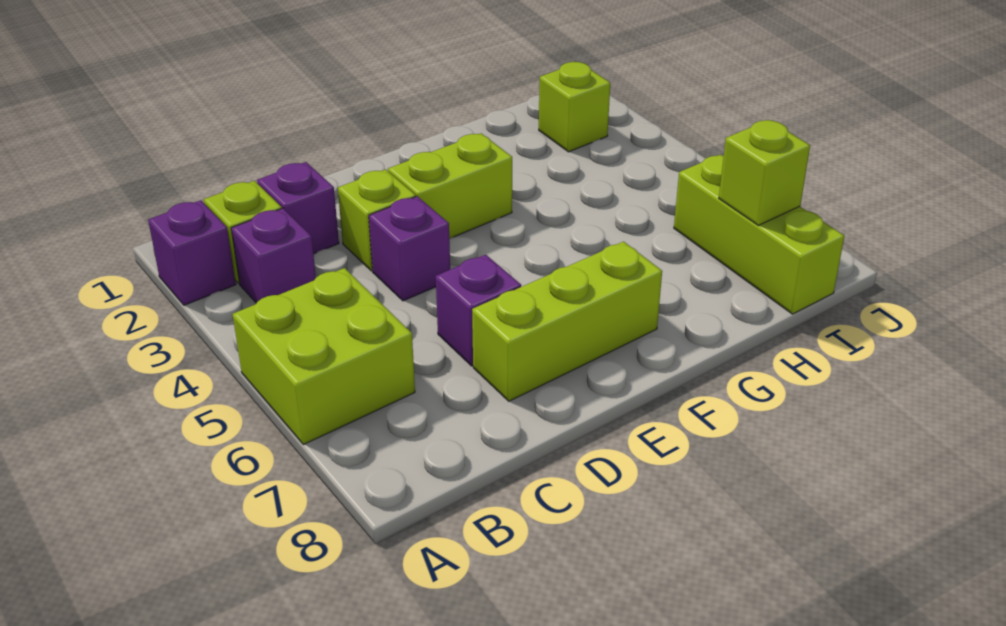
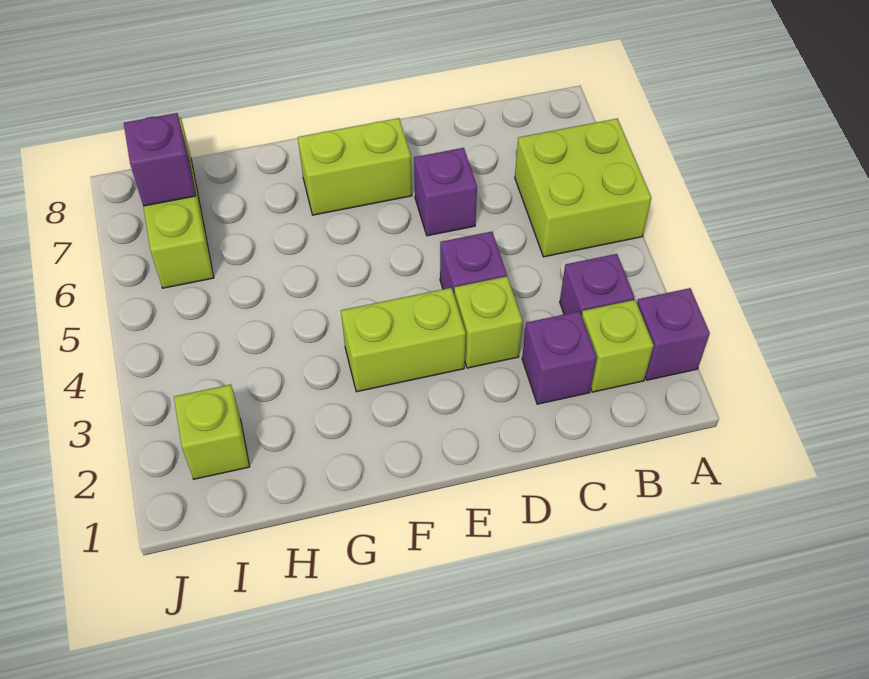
lime brick D7:F7 level 1 -> lime brick E7:F7 level 1
lime brick I7 level 2 -> purple brick I7 level 2

